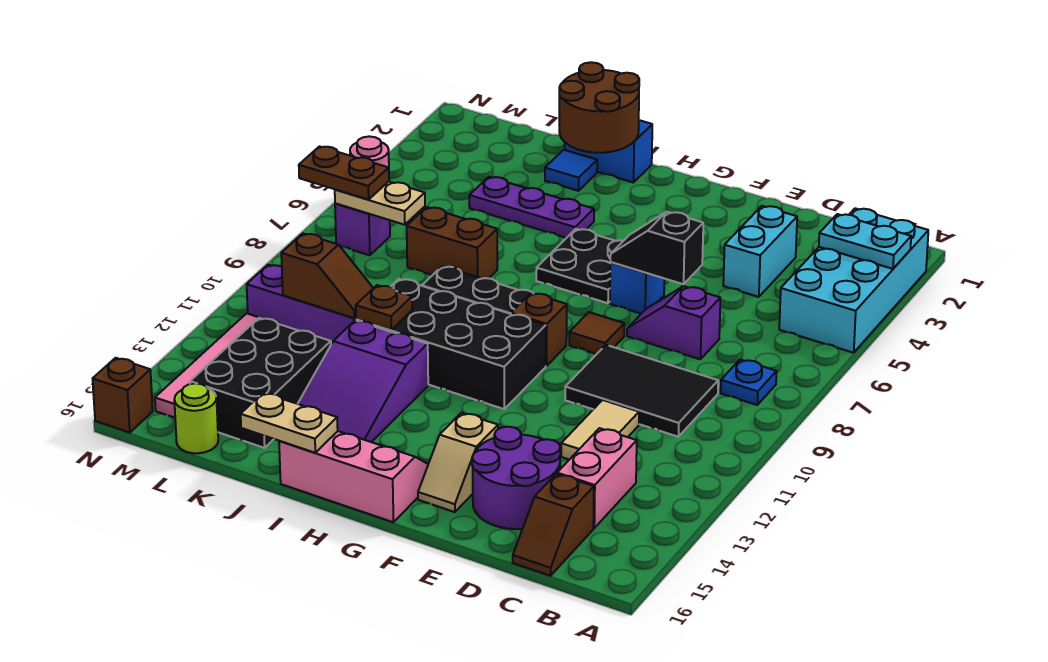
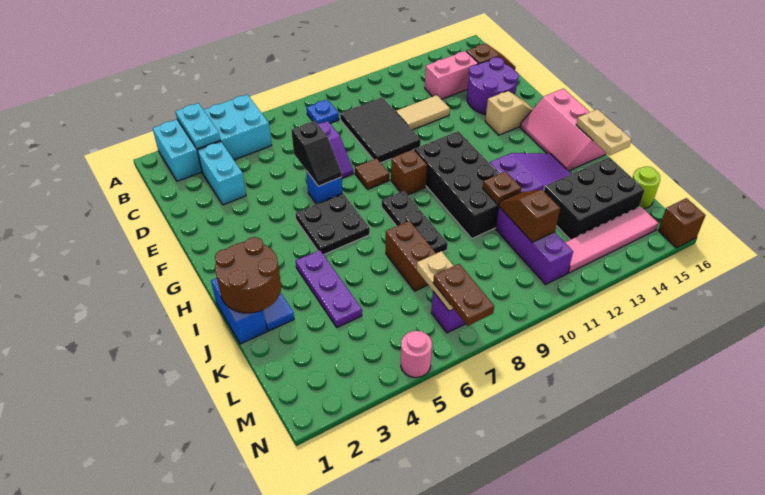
cyan brick D3:D4 level 1 -> cyan brick C3:D3 level 1

